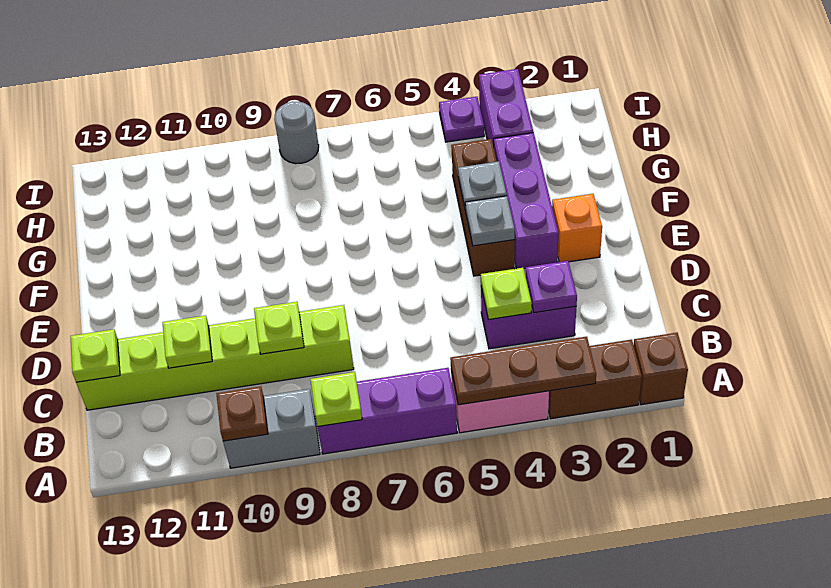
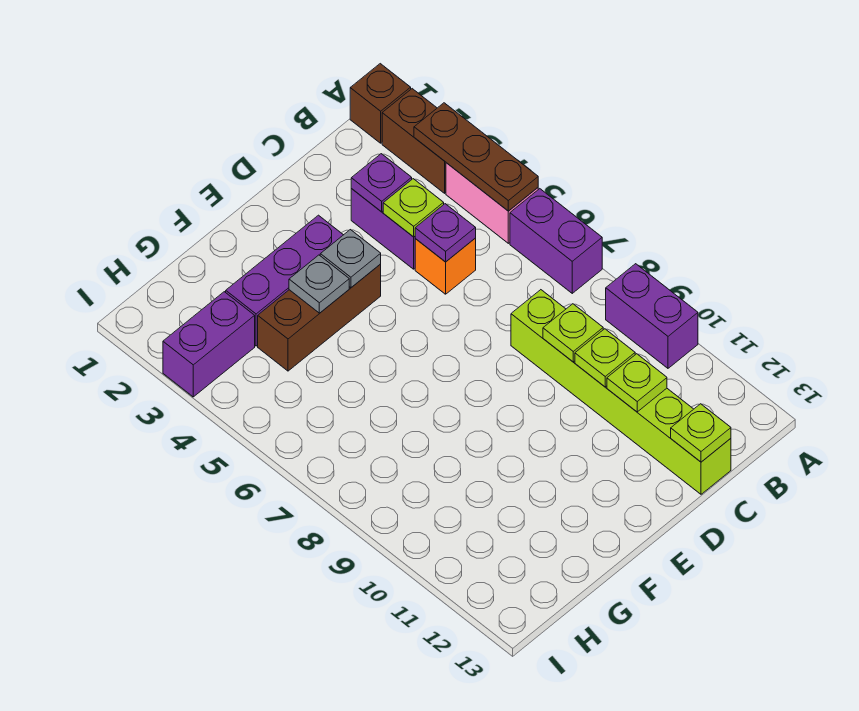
purple brick A6:A8 level 1 -> purple brick A6:A7 level 1
lime plate A8 level 2 -> lime plate C10 level 2
grey brick A9:A10 level 1 -> purple brick A9:A10 level 1
brown plate A10 level 2 -> none
orange brick E2 level 1 -> orange brick C5 level 1
purple plate I4 level 1 -> purple plate C5 level 2
grey round brick I8 level 1 -> none

